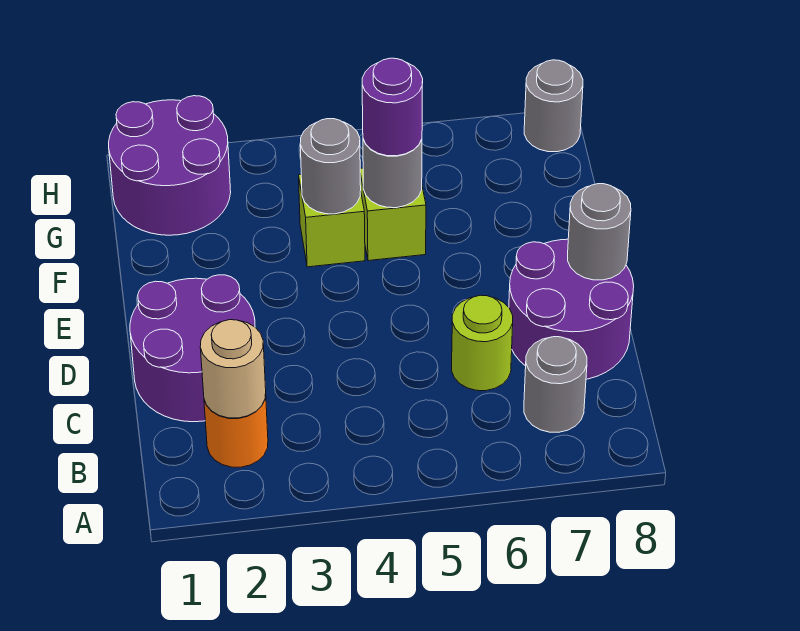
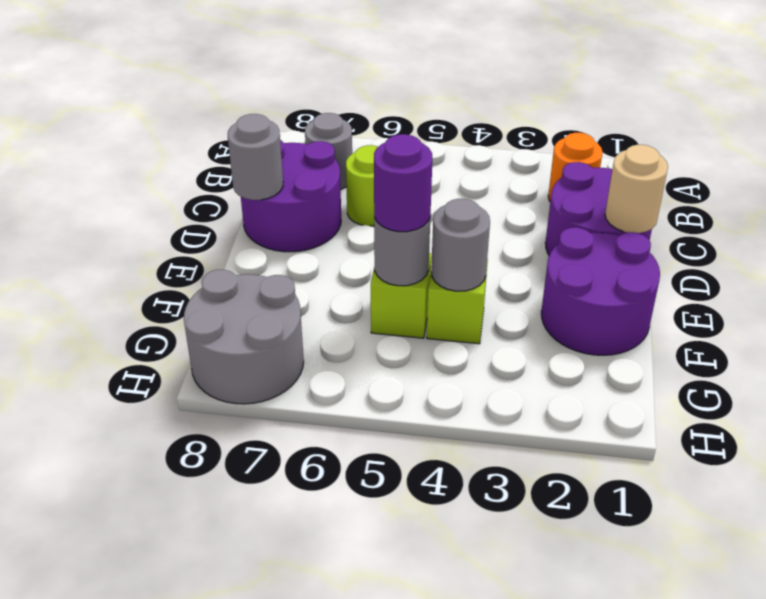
tan round brick B2 level 2 -> tan round brick D1 level 2
purple round brick G1:H2 level 1 -> purple round brick E1:F2 level 1
grey round brick H8 level 1 -> grey round brick G7:H8 level 1

